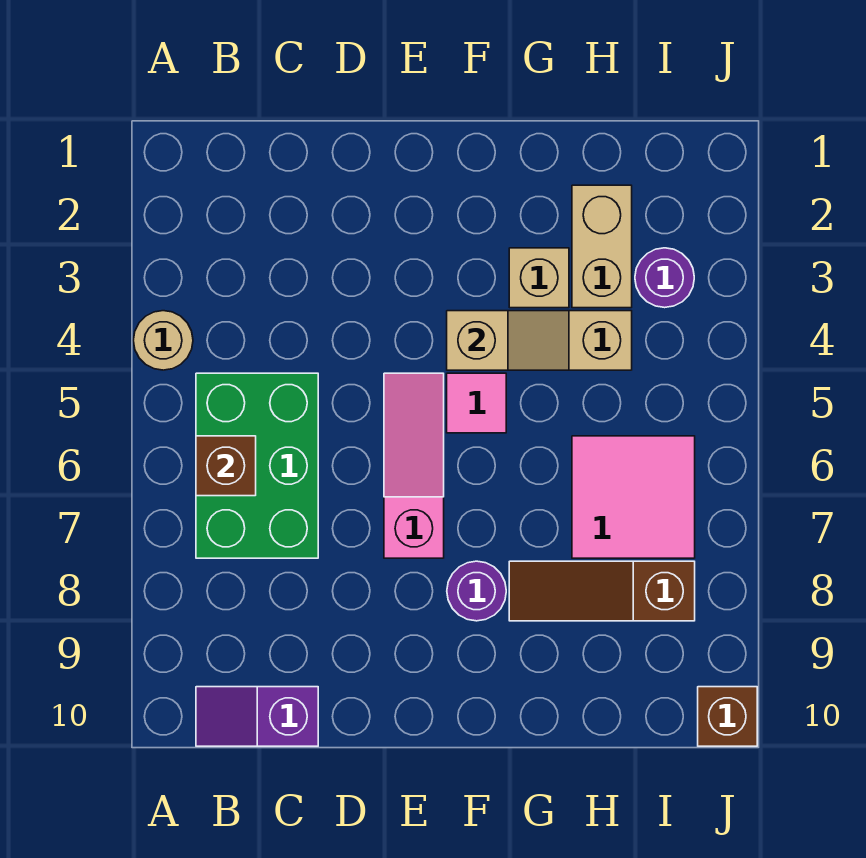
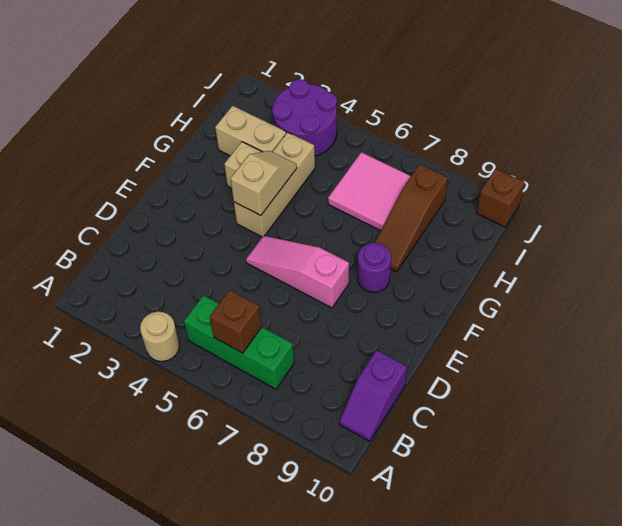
green brick B5:C7 level 1 -> green brick B5:B7 level 1
pink tile F5 level 1 -> none
purple round brick I3 level 1 -> purple round brick I3:J4 level 1

